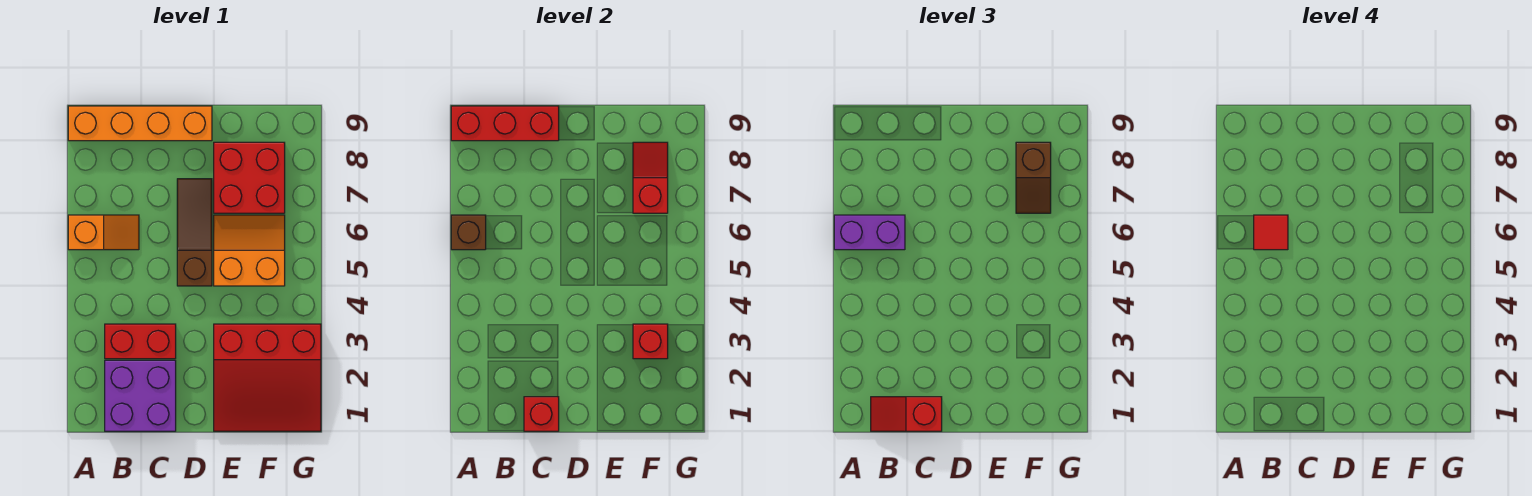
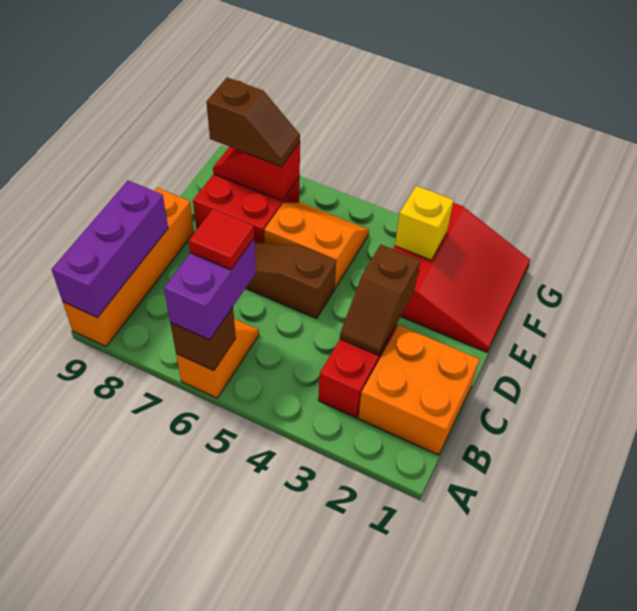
red brick A9:C9 level 2 -> purple brick A9:C9 level 2
purple brick B1:C2 level 1 -> orange brick B1:C2 level 1
red slope B1:C1 level 3 top C -> none
red brick C1 level 2 -> none
none -> brown slope C3:D3 level 2 top D
orange slope E5:F6 level 1 top 5 -> orange slope E5:F6 level 1 top E
red brick F3 level 2 -> yellow brick F3 level 2

